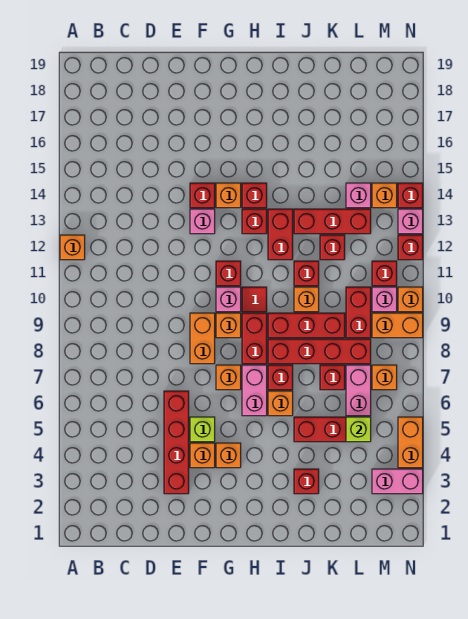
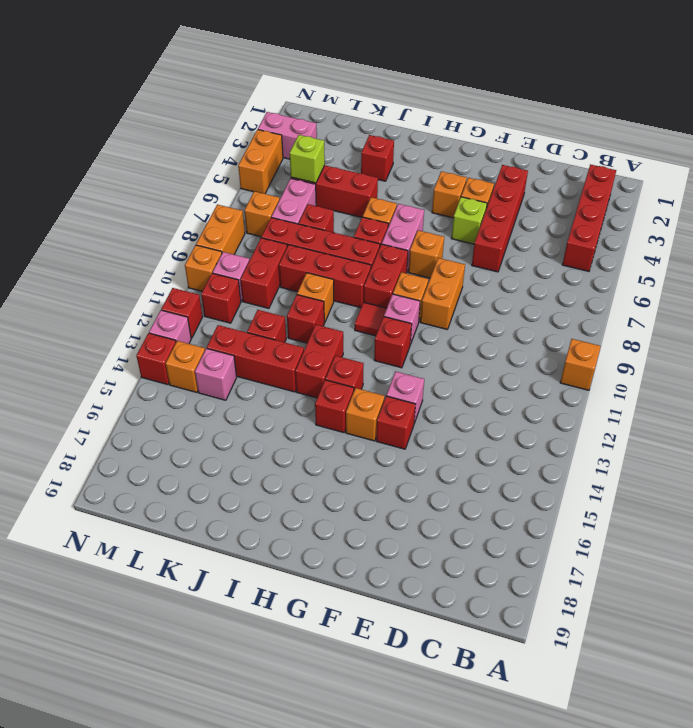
orange brick A12 level 1 -> orange brick A10 level 1
none -> red brick B2:B5 level 1
orange brick M9:N9 level 1 -> orange brick N8:N9 level 1

